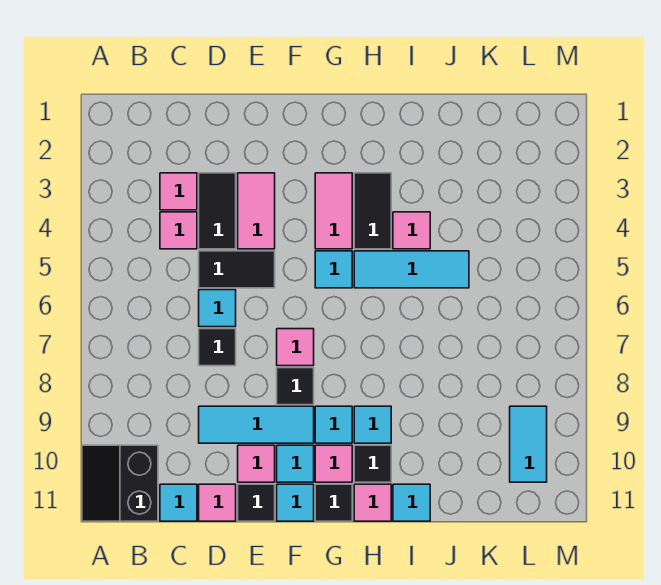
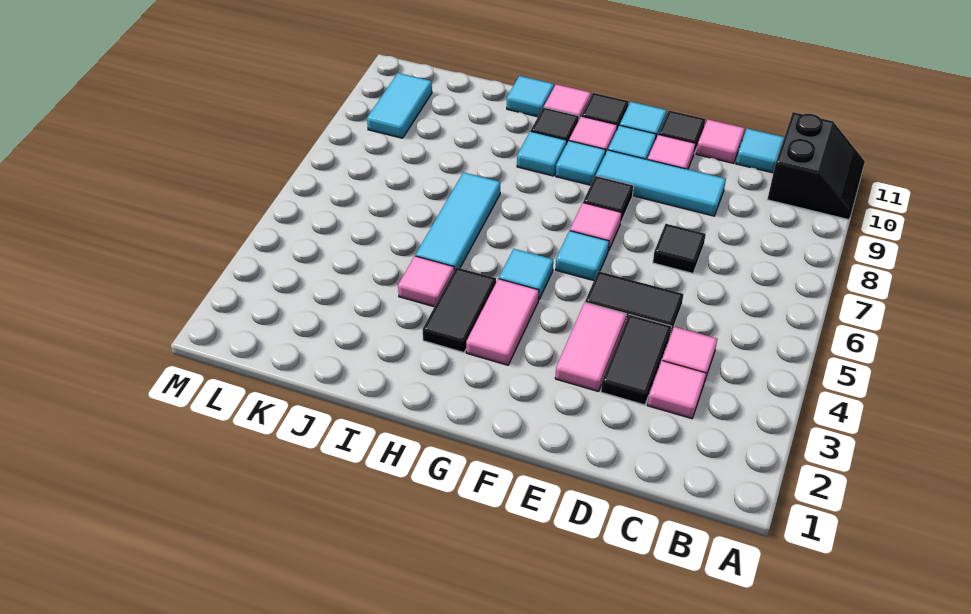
cyan tile D6 level 1 -> cyan tile F6 level 1
cyan tile H5:J5 level 1 -> cyan tile I5:I7 level 1

